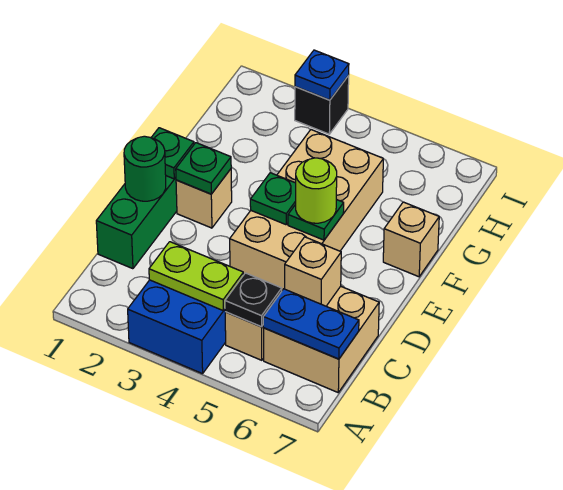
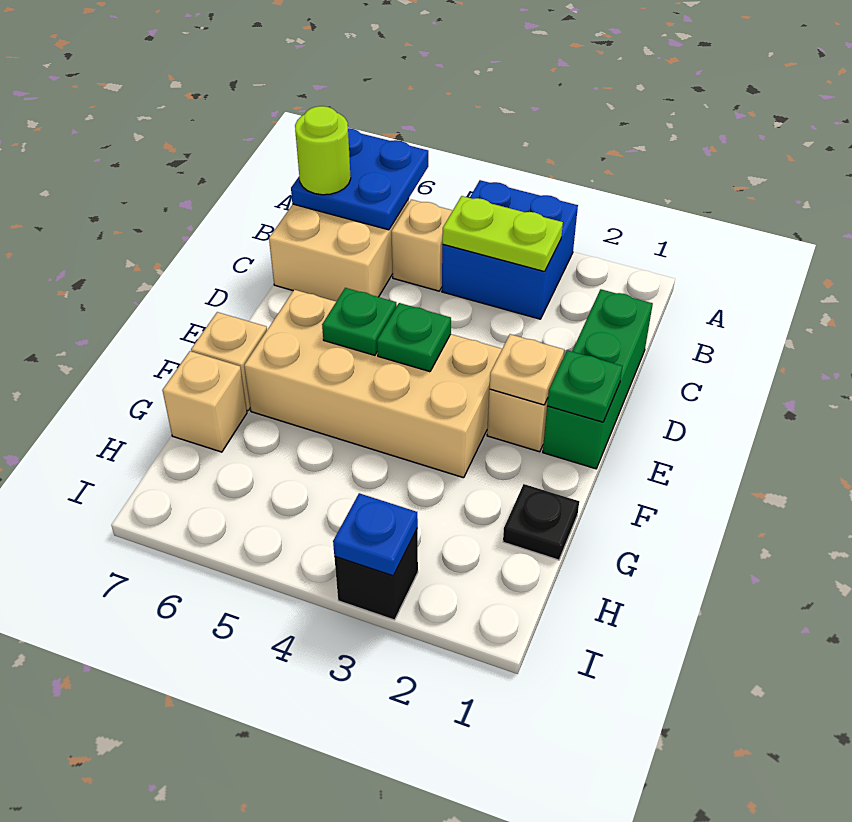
black plate B5 level 2 -> black plate G1 level 1
blue plate B6:B7 level 2 -> blue plate A6:B7 level 2
tan brick C6 level 2 -> tan brick G7 level 1
green round brick D1 level 2 -> none
tan brick D4:G5 level 1 -> tan brick E3:F6 level 1
green plate E2 level 2 -> tan plate E2 level 2
lime round brick E5 level 3 -> lime round brick B7 level 3

